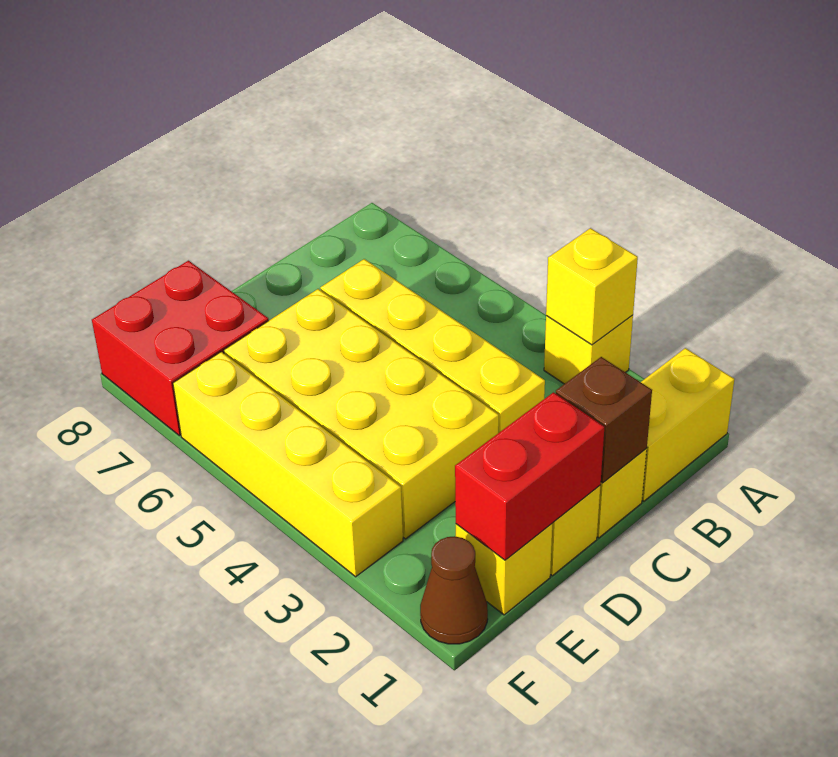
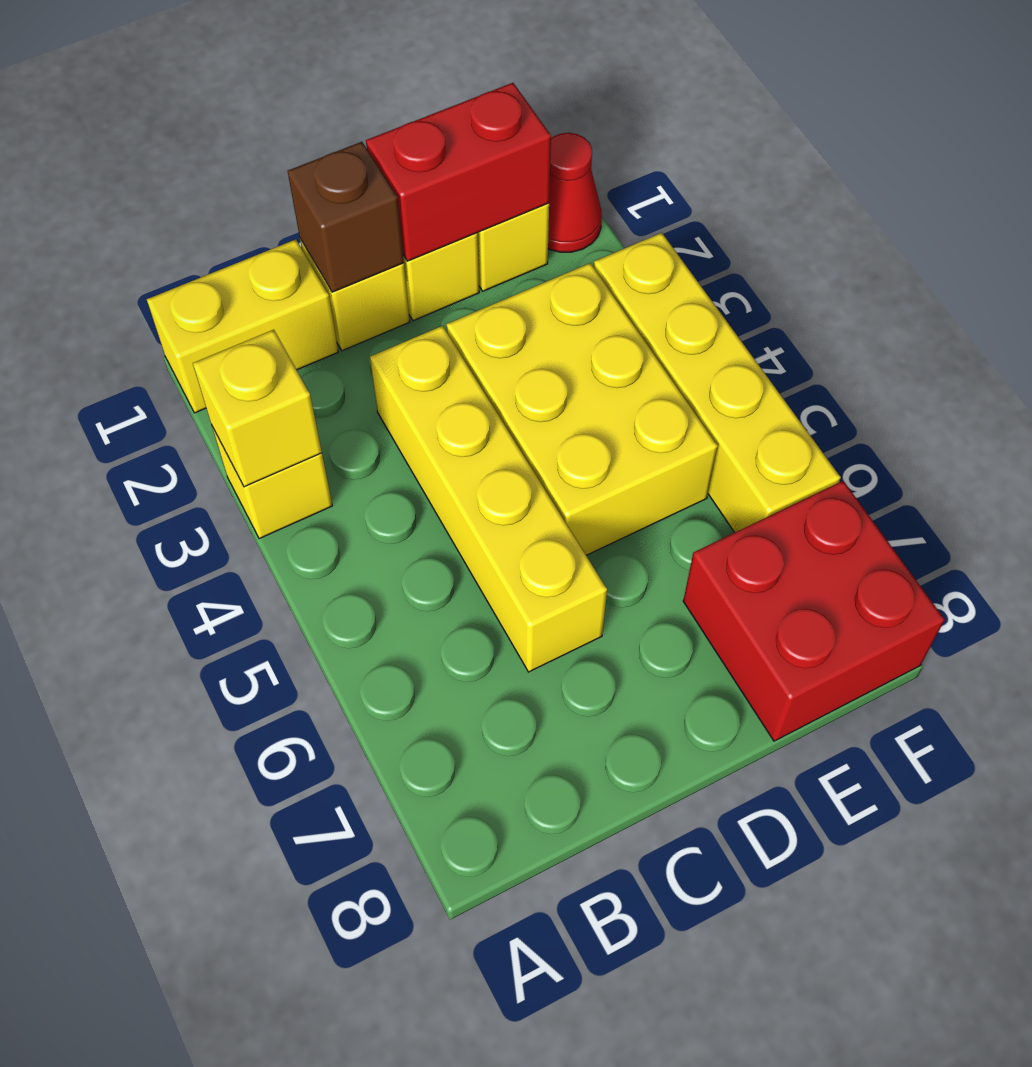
yellow brick D3:E6 level 1 -> yellow brick D3:E5 level 1
brown cone F1 level 1 -> red cone F1 level 1

